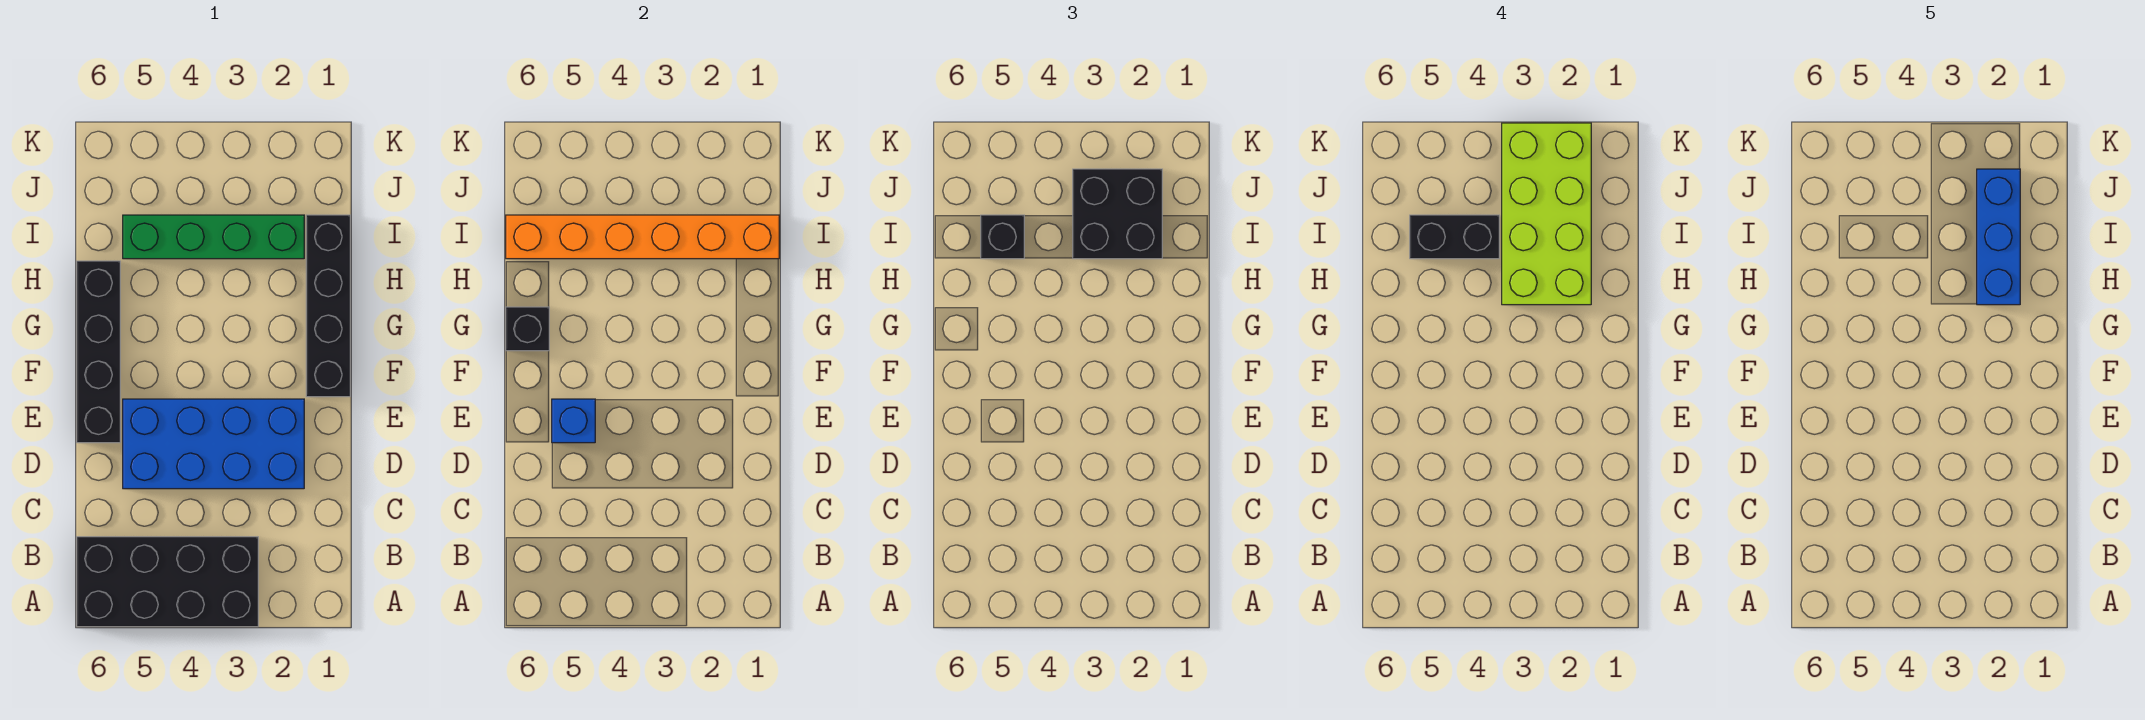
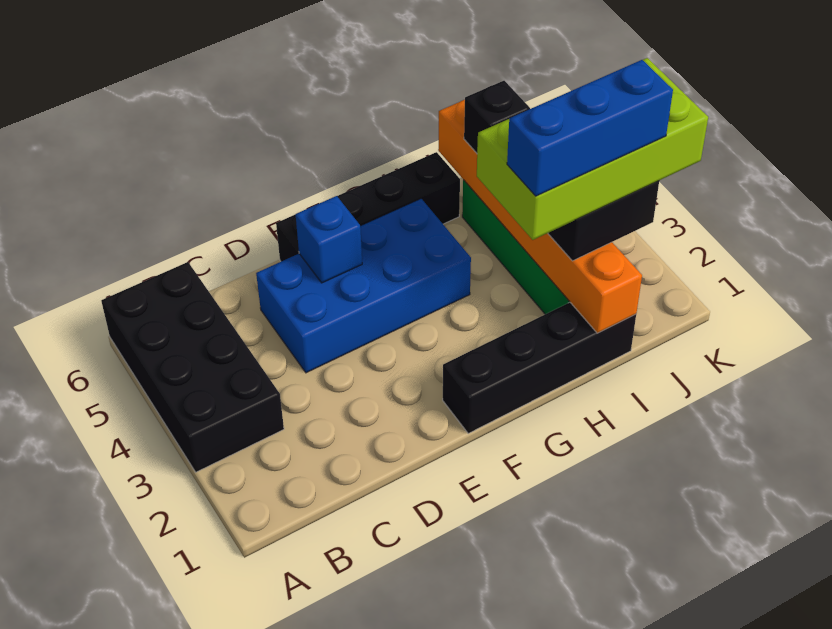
blue brick D2:E5 level 1 -> blue brick D4:G5 level 1
black brick G6 level 2 -> none
black brick I4:I5 level 4 -> none

